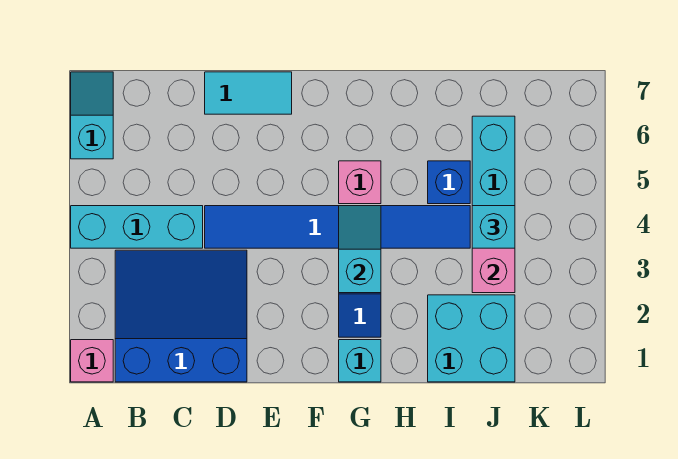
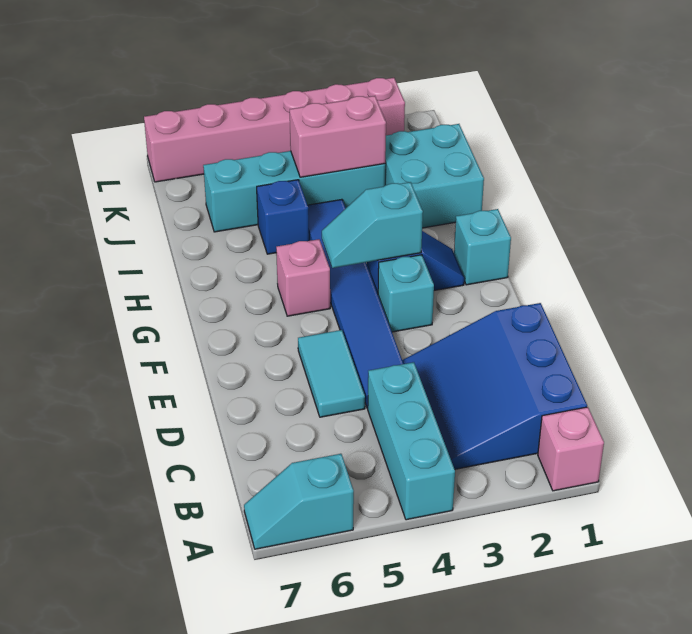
cyan tile D7:E7 level 1 -> cyan tile D5:E5 level 1
cyan brick J4 level 3 -> cyan brick F3 level 1
none -> pink brick L2:L7 level 1

